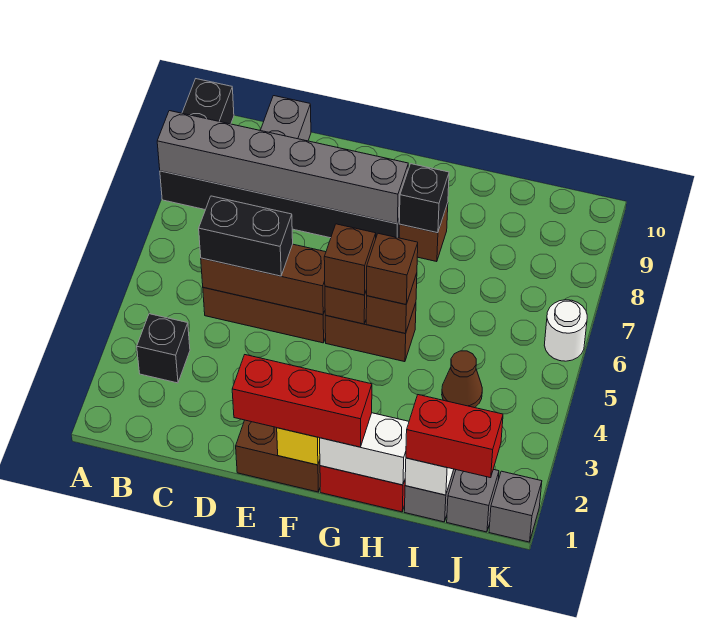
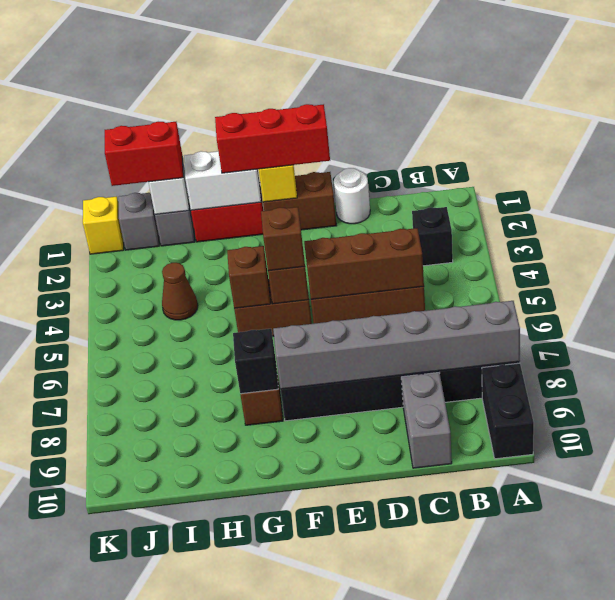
black brick C5:D5 level 3 -> none
brown brick G5 level 3 -> none
grey brick K1 level 1 -> yellow brick K1 level 1
white round brick K6 level 1 -> white round brick D1 level 1

